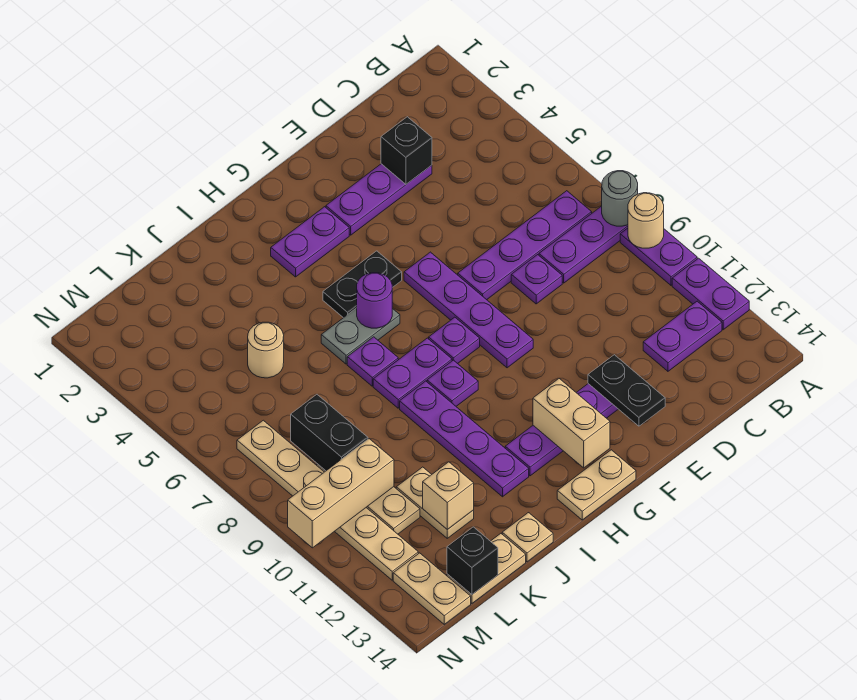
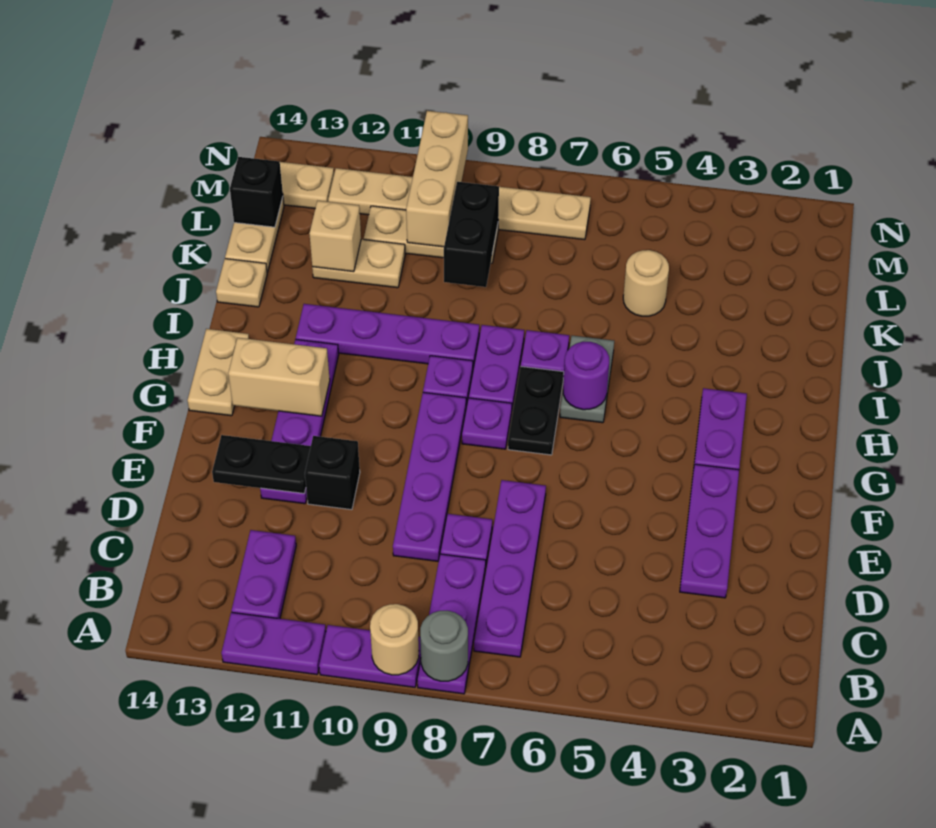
black brick D3 level 2 -> black brick E11 level 1
purple plate F6:F9 level 1 -> purple plate D9:G9 level 1
black plate G5:H5 level 1 -> black plate G7:H7 level 1
black brick L8:L9 level 2 -> black brick K9:L9 level 2

